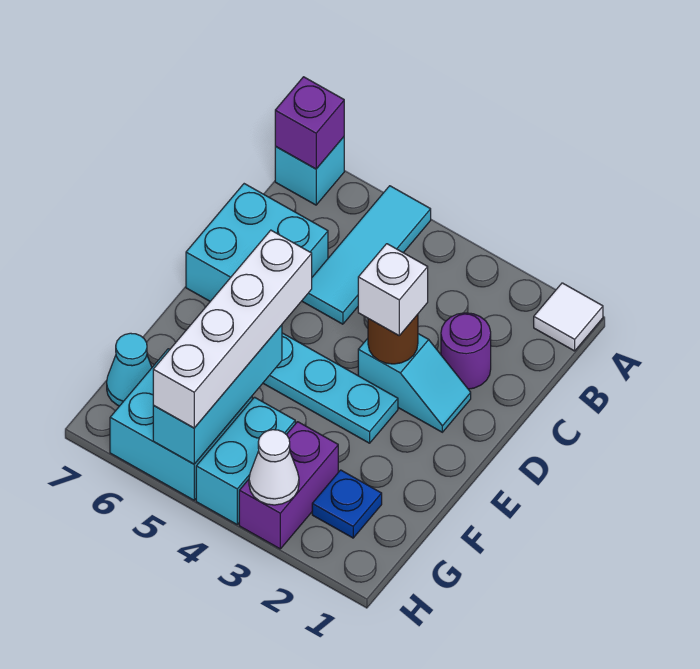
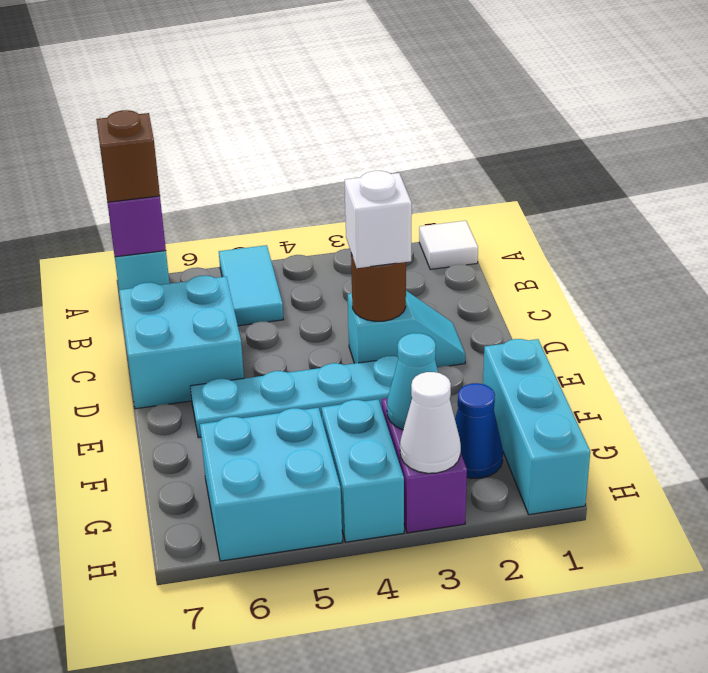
cyan tile A5:C5 level 1 -> cyan tile A5:B5 level 1
none -> brown brick A7 level 3
purple round brick C2 level 1 -> none
white brick E5:H5 level 3 -> none
cyan brick F5:H5 level 2 -> cyan brick F1:H1 level 1
blue plate G2 level 1 -> blue cone G2 level 1
cyan cone G7 level 1 -> cyan cone G3 level 2

